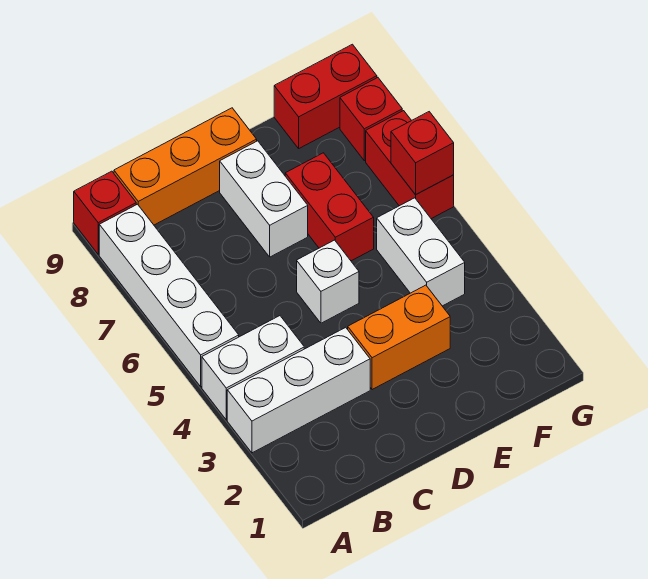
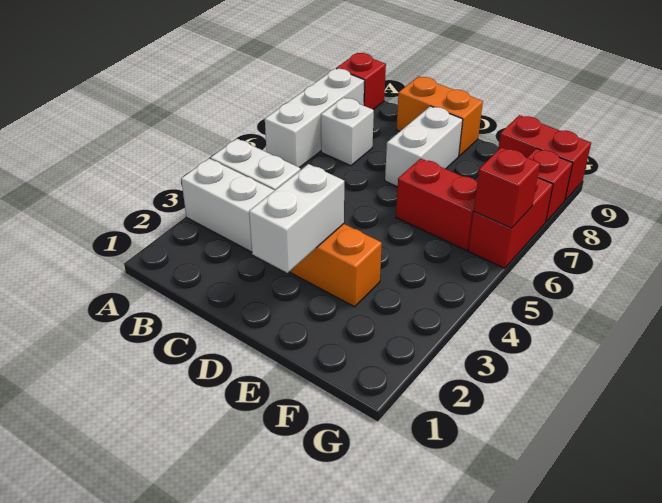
white brick A5:A8 level 1 -> white brick A6:A8 level 1
orange brick B9:D9 level 1 -> orange brick C9:D9 level 1
white brick D5 level 1 -> white brick B7 level 1
red brick E6:E7 level 1 -> red brick E6:F6 level 1
white brick F4:F5 level 1 -> white brick D2:D3 level 2

